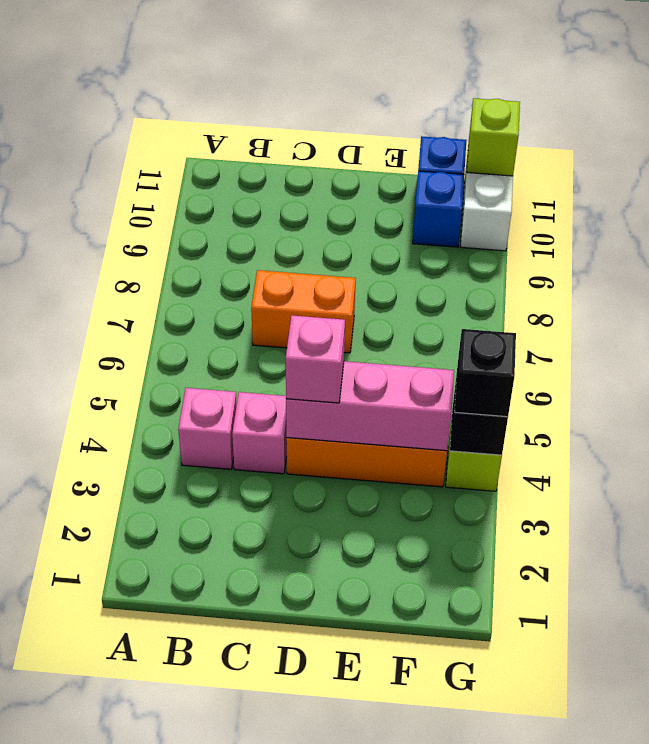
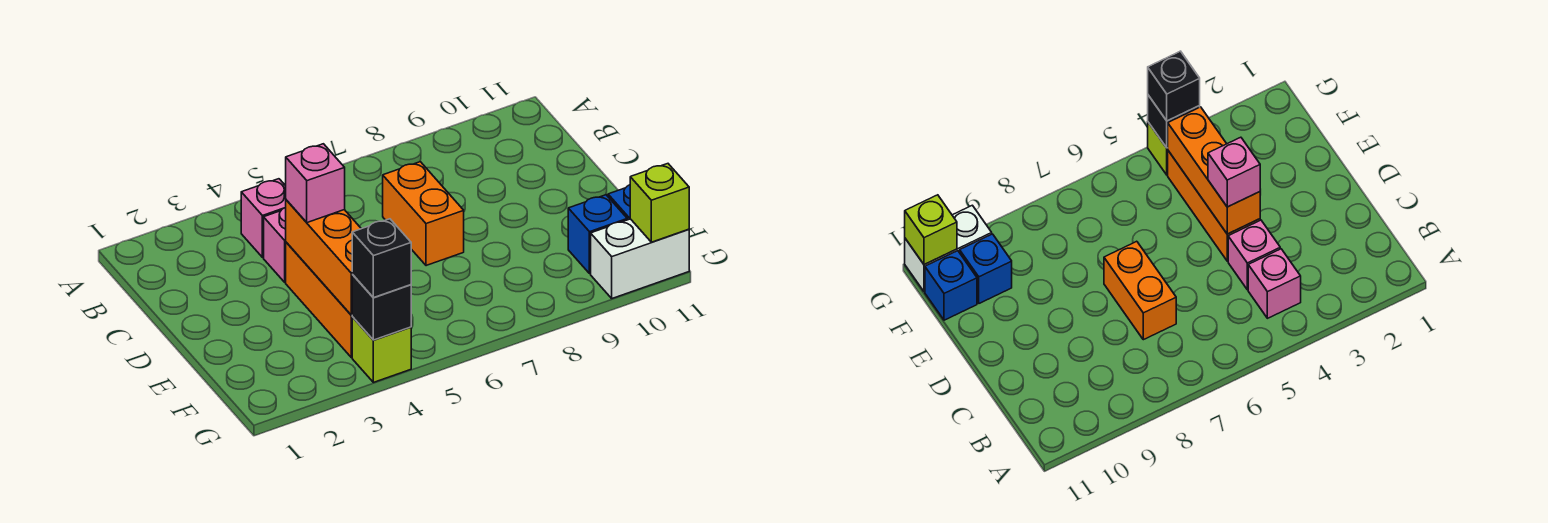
pink brick D4:F4 level 2 -> orange brick D4:F4 level 2

